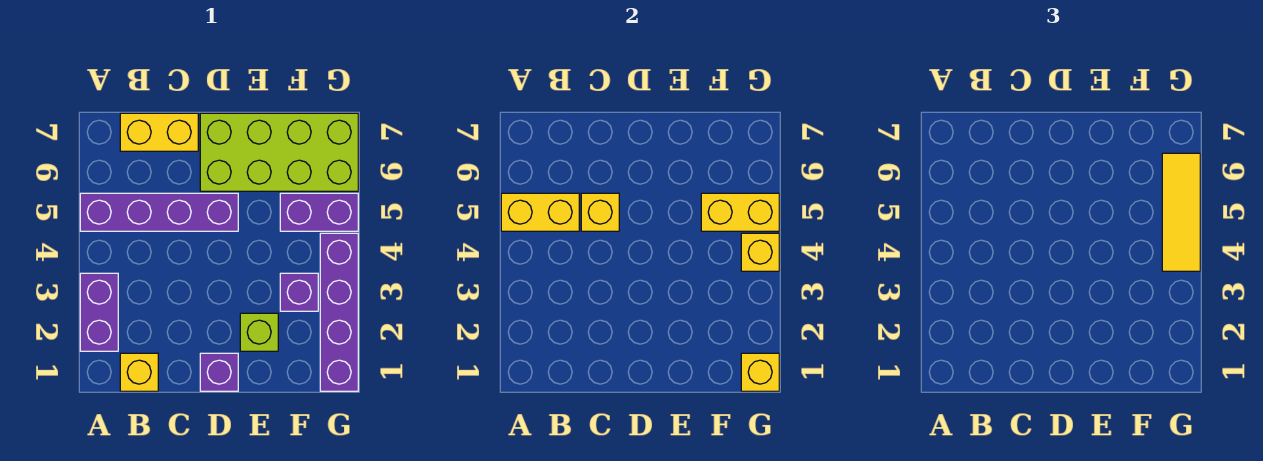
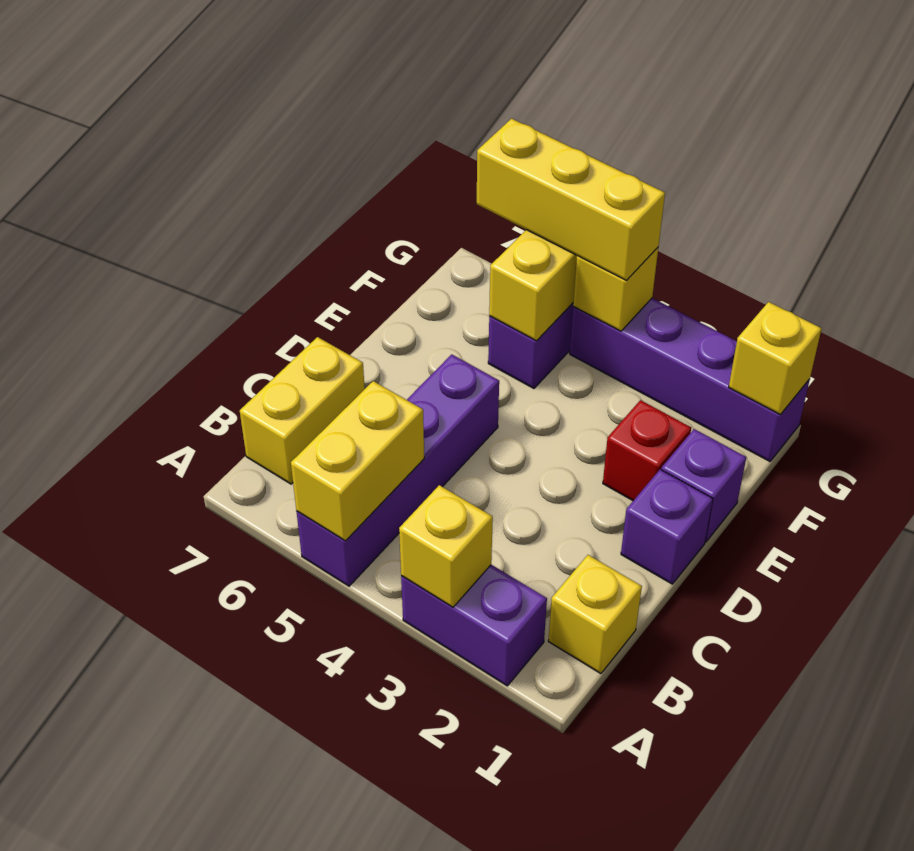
yellow brick C5 level 2 -> yellow brick A3 level 2
lime brick D6:G7 level 1 -> none
lime brick E2 level 1 -> red brick E2 level 1
purple brick F3 level 1 -> purple brick E1 level 1
yellow tile G4:G6 level 3 -> yellow brick G4:G6 level 3

